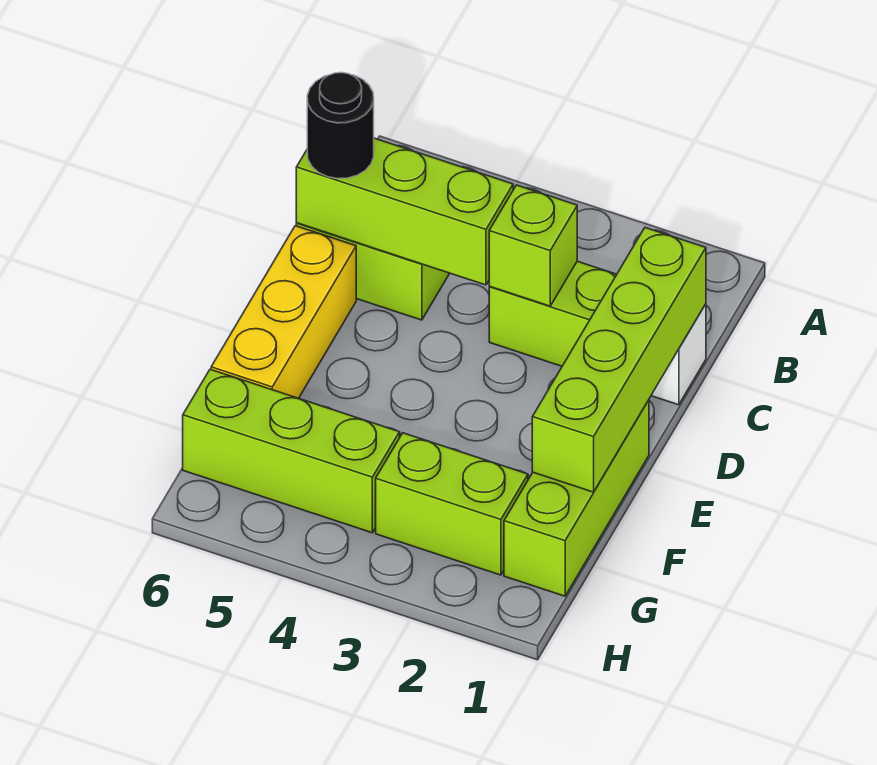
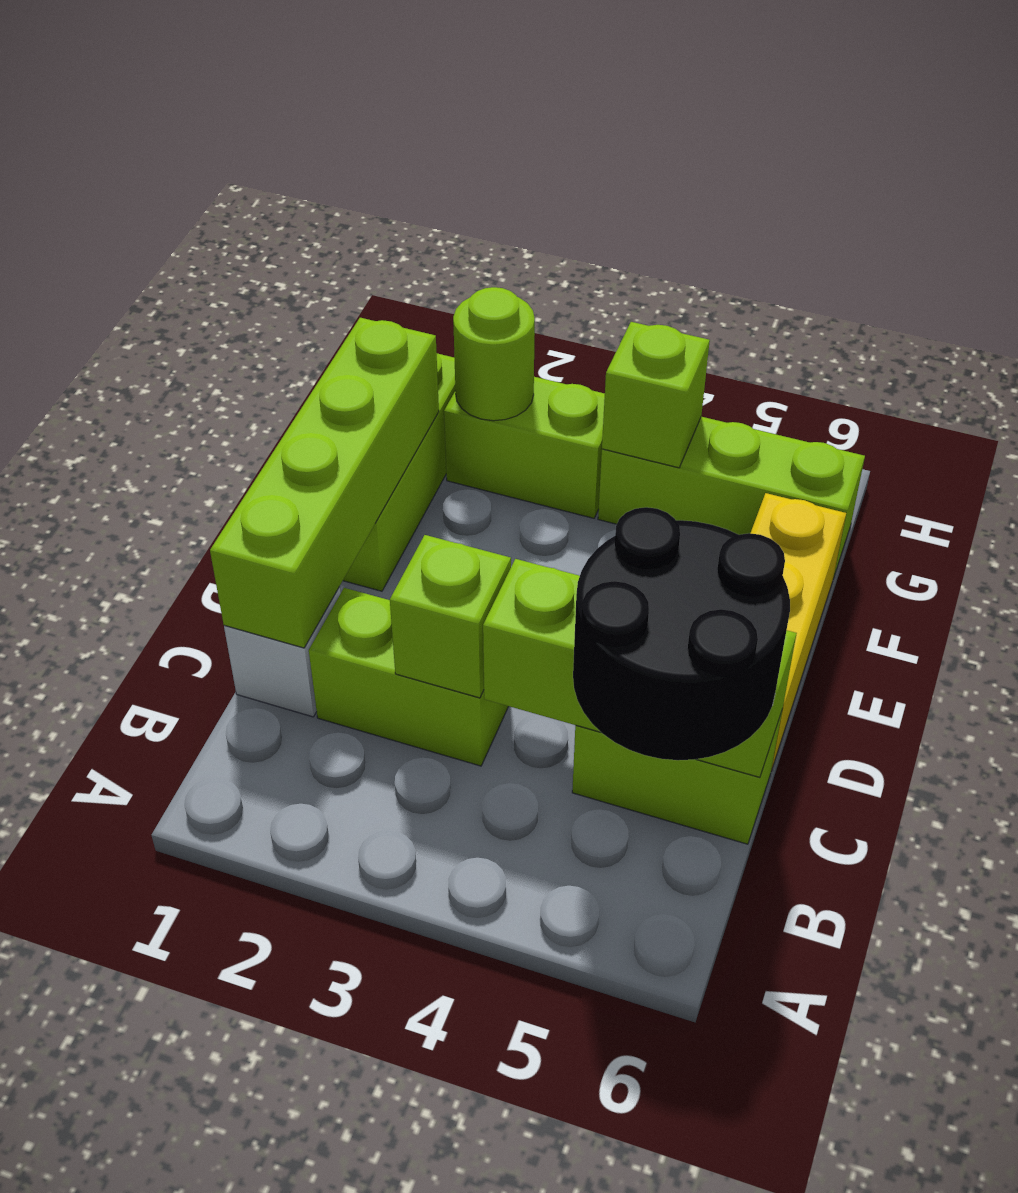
black round brick C6 level 3 -> black round brick B5:C6 level 3
none -> lime round brick G2 level 2
none -> lime brick G4 level 2

